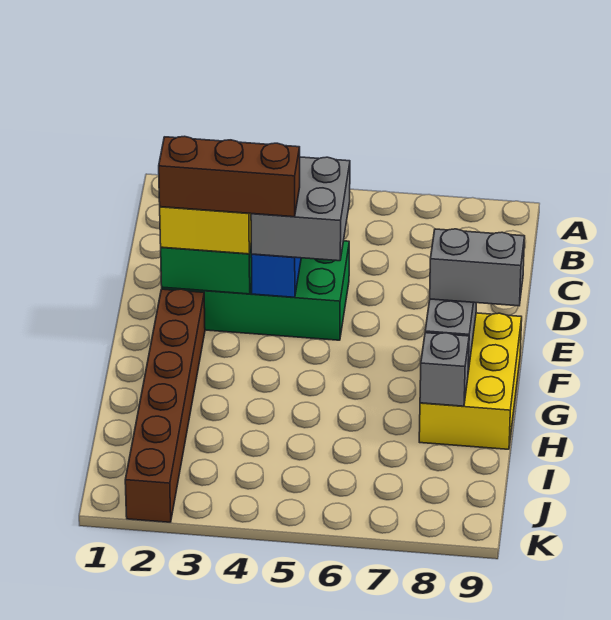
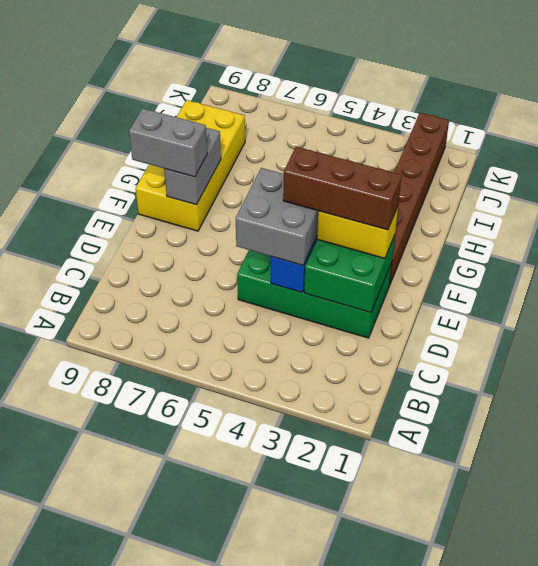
yellow brick F8:H9 level 1 -> yellow brick F8:I9 level 1
grey brick H8 level 2 -> none

